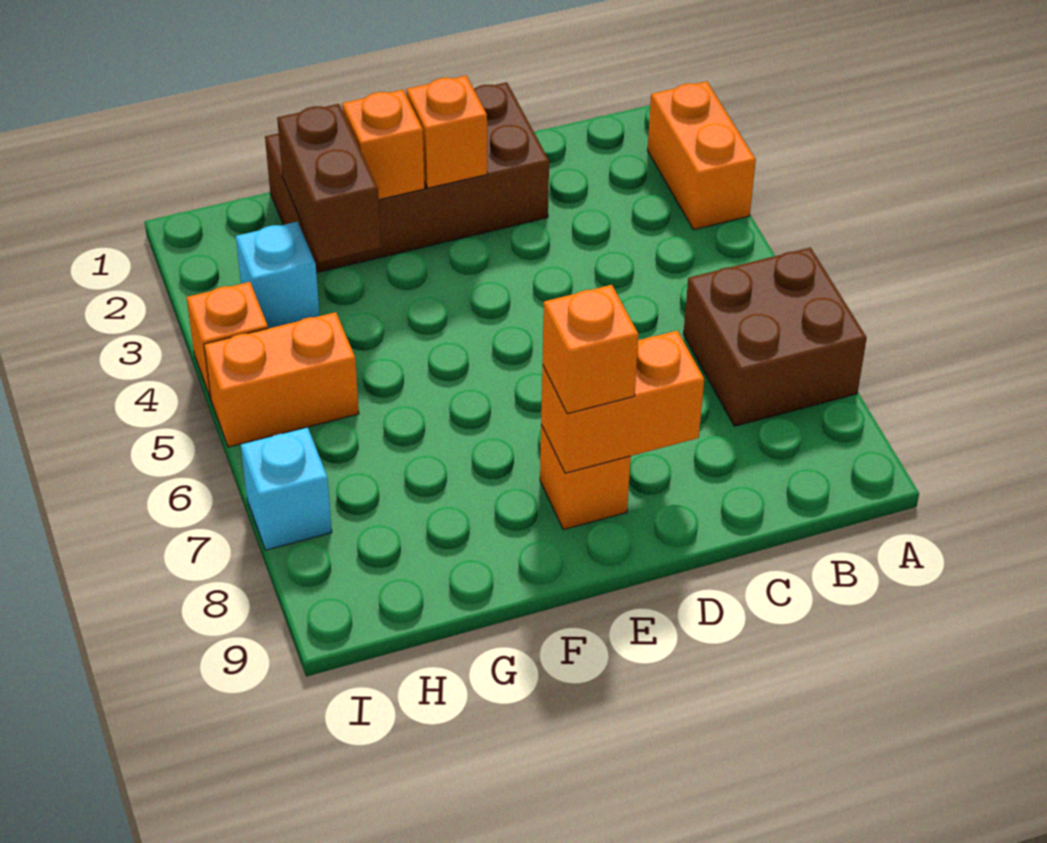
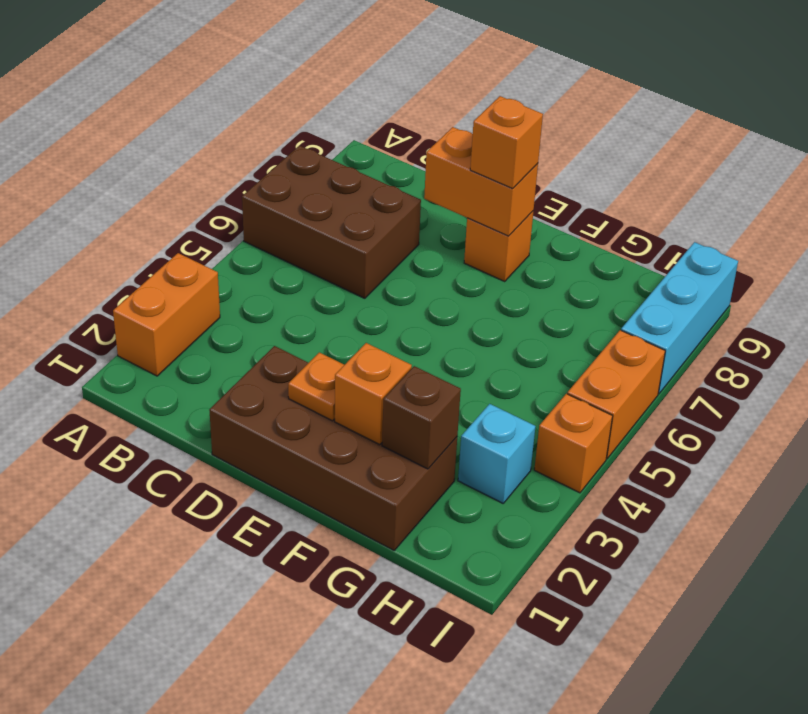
brown brick A6:B7 level 1 -> brown brick A6:C7 level 1
orange brick E2 level 2 -> orange plate E2 level 2
brown brick G2:G3 level 2 -> brown brick G2 level 2
orange brick H5:I5 level 1 -> orange brick I5:I6 level 1
cyan brick I7 level 1 -> cyan brick I7:I9 level 1

